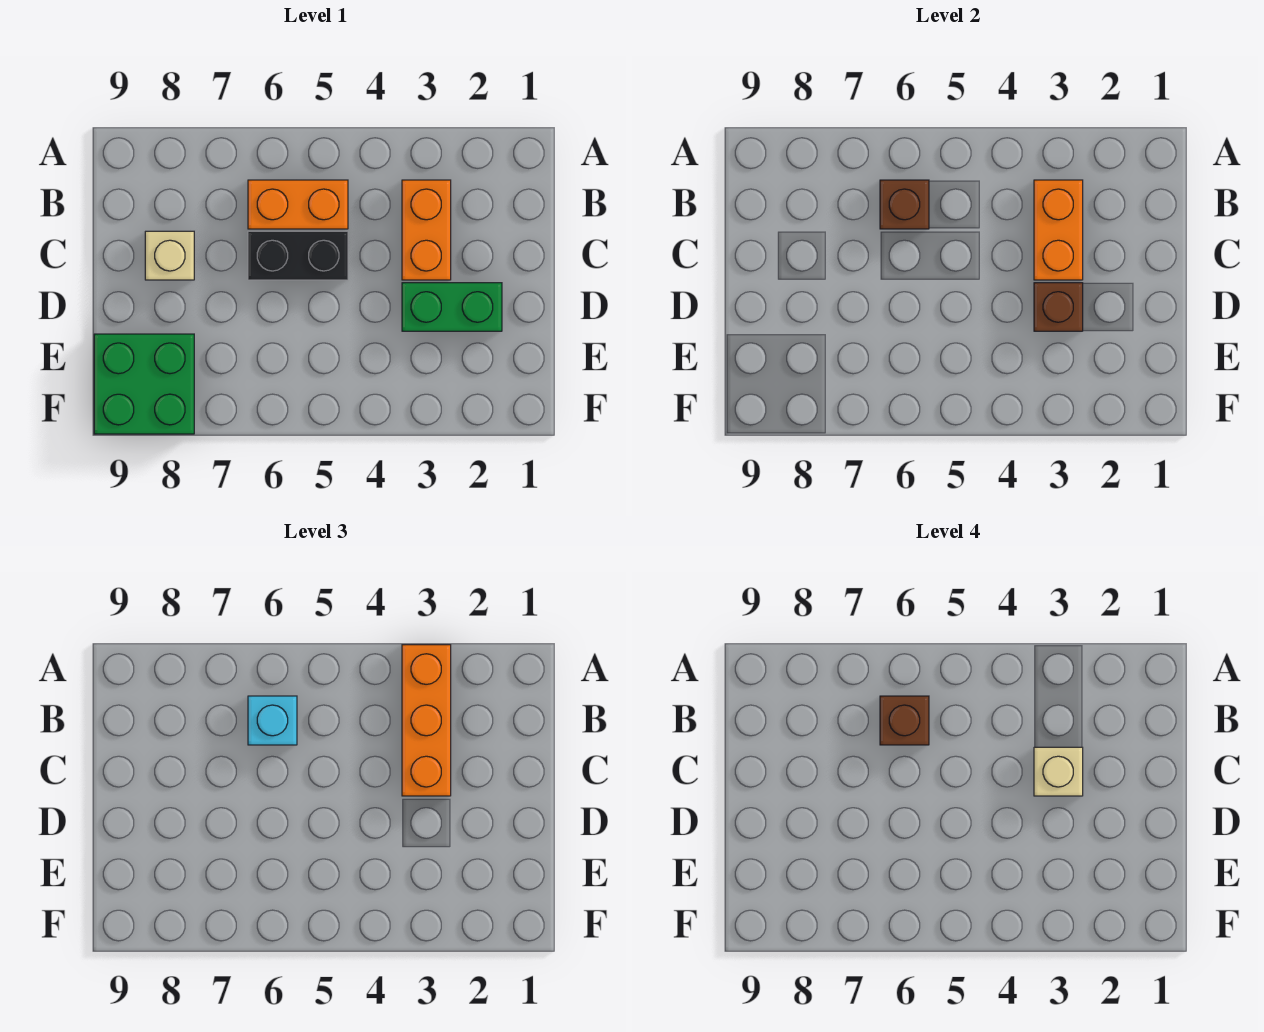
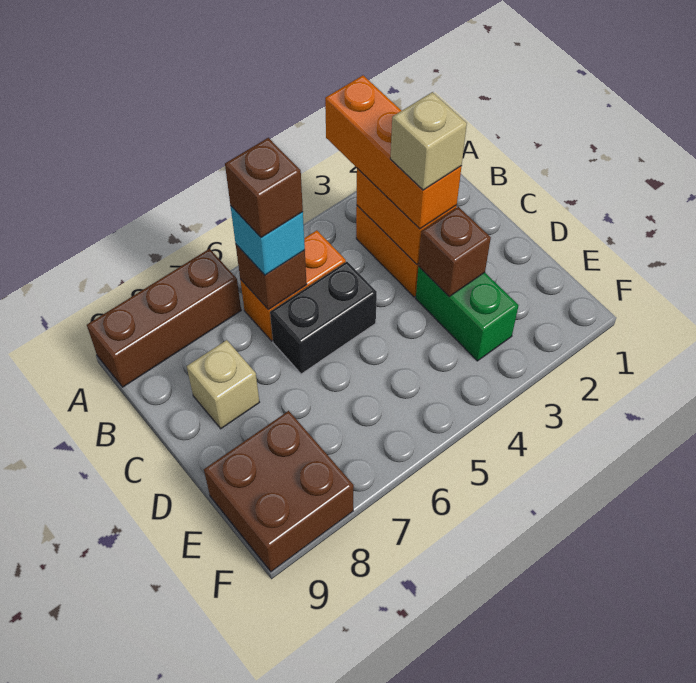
none -> brown brick A7:A9 level 1
green brick D2:D3 level 1 -> green brick D3:E3 level 1
green brick E8:F9 level 1 -> brown brick E8:F9 level 1

